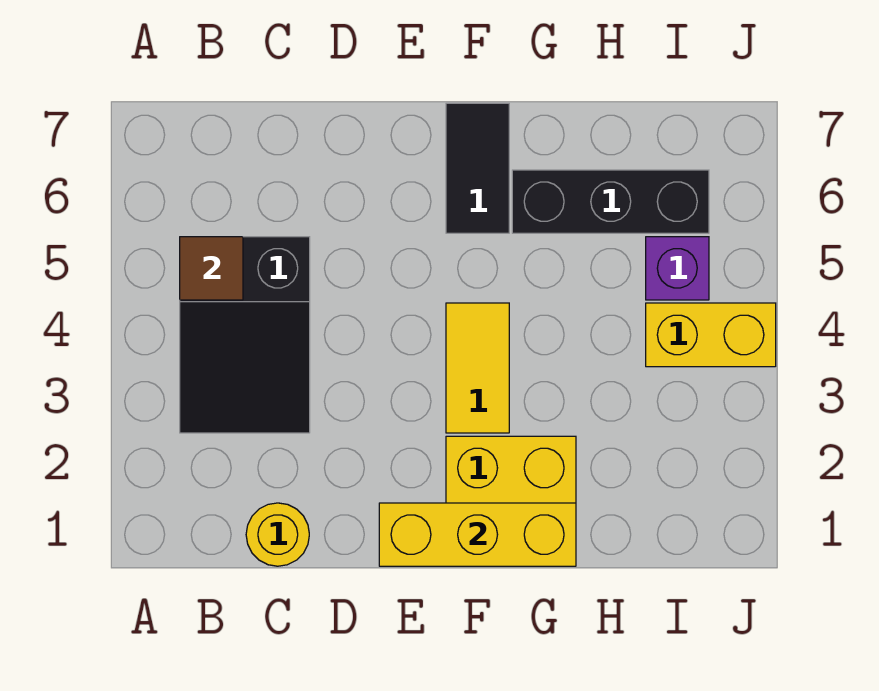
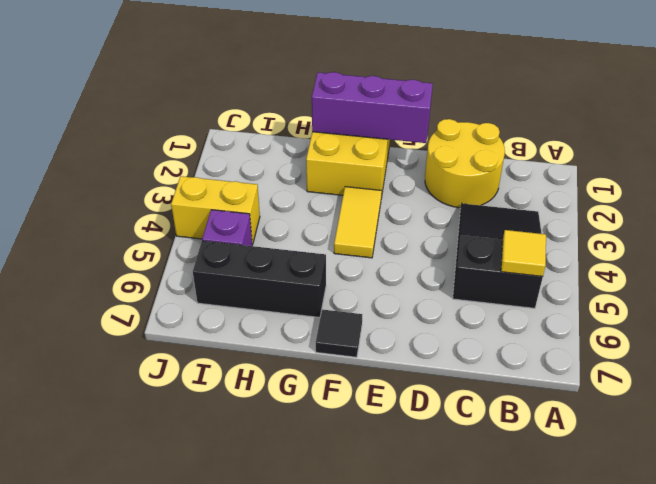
brown tile B5 level 2 -> yellow tile B5 level 2
yellow round brick C1 level 1 -> yellow round brick C1:D2 level 1
yellow brick E1:G1 level 2 -> purple brick E1:G1 level 2
black tile F6:F7 level 1 -> black tile F7 level 1

